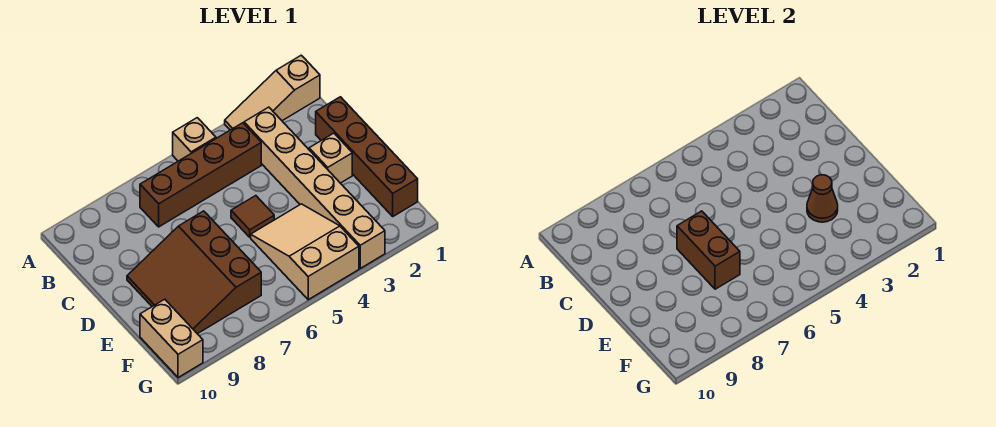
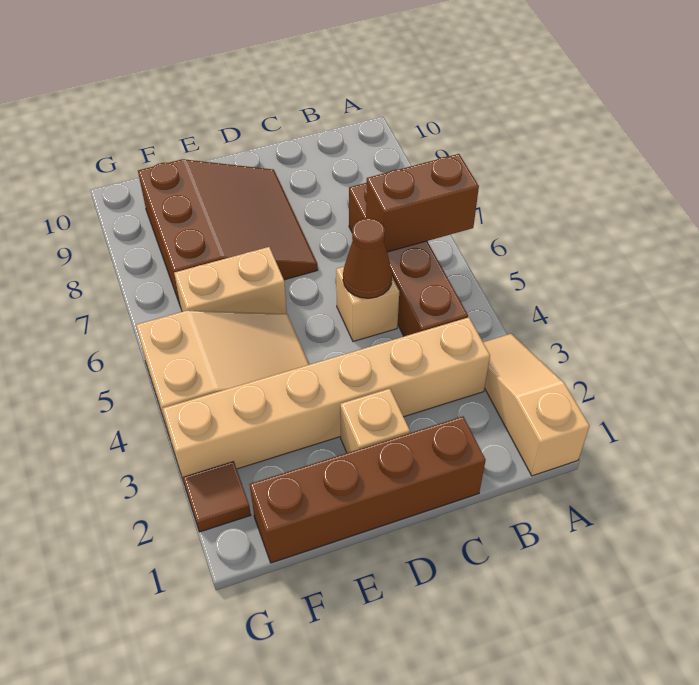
tan brick A5 level 1 -> tan brick C5 level 1
brown tile D5 level 1 -> brown tile G2 level 1
brown slope D7:F9 level 1 top 7 -> brown slope D7:F9 level 1 top F
brown brick D7:E7 level 2 -> brown brick A6:B6 level 2
brown cone E3 level 2 -> brown cone C5 level 2
tan brick F10:G10 level 1 -> tan brick E6:F6 level 1

